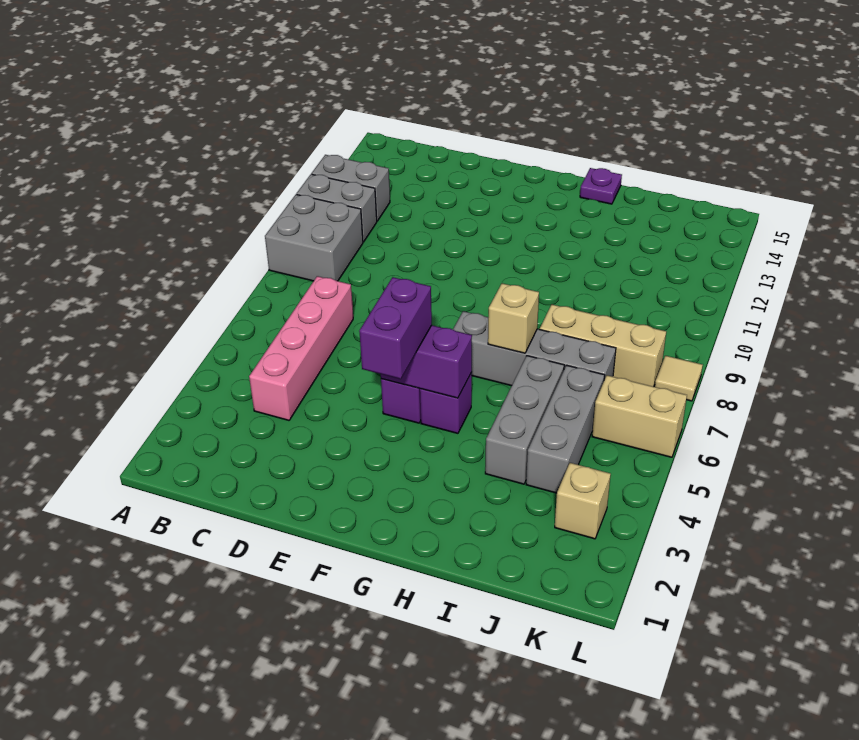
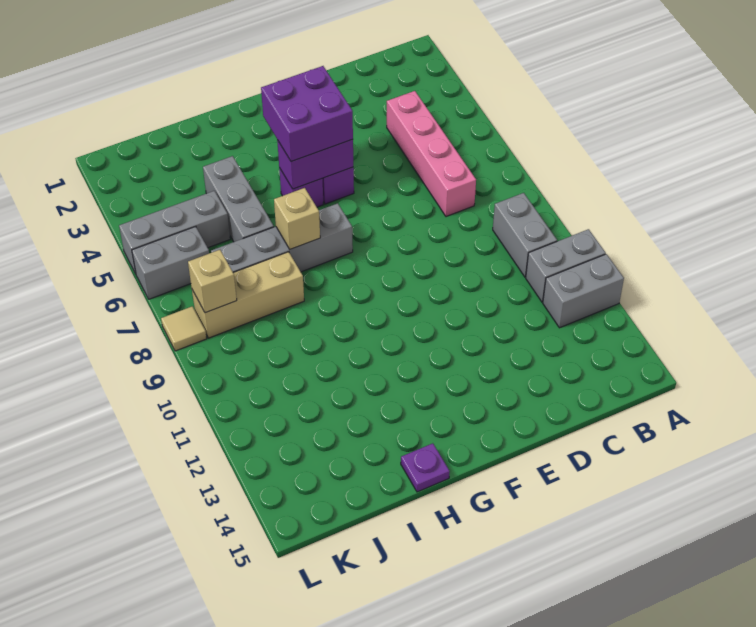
grey brick A9:B10 level 1 -> grey brick B9:B10 level 1
purple brick F4:F5 level 3 -> purple brick F4:G5 level 3
grey brick J4:J6 level 1 -> grey brick J5:L5 level 1
tan brick K3 level 1 -> tan brick K8 level 2
tan brick K6:L6 level 1 -> grey brick K6:L6 level 1

